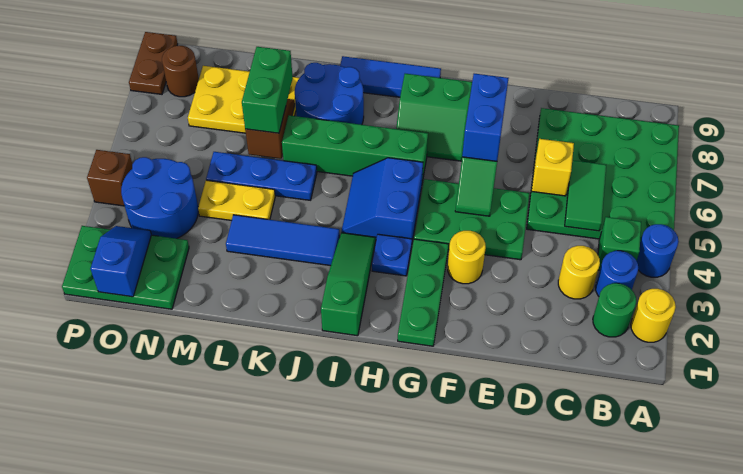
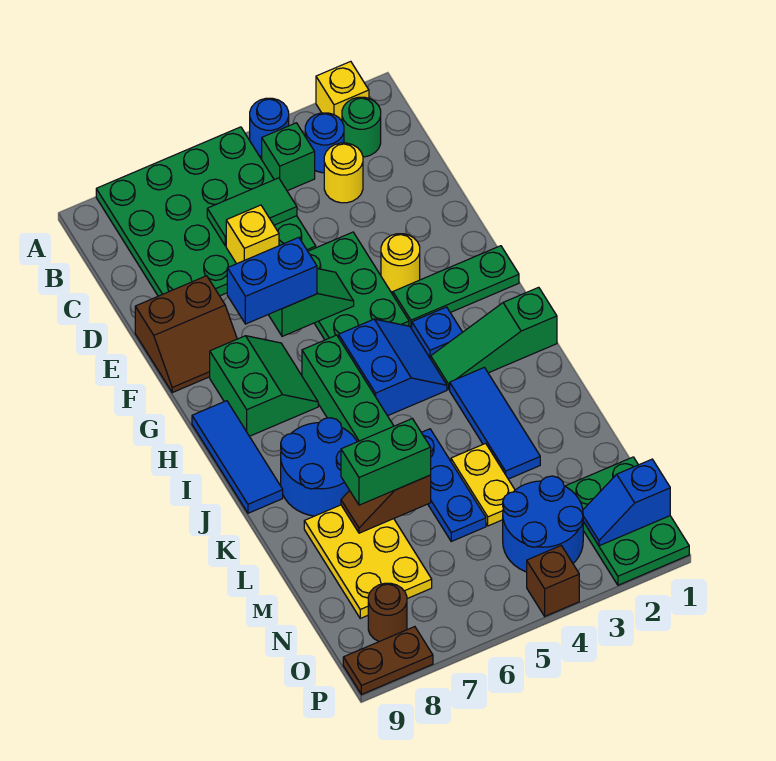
yellow round brick A2 level 1 -> yellow brick A2 level 1
none -> brown slope E8:F9 level 1 top E
blue slope H4:I5 level 1 top H -> blue slope H4:I5 level 1 top 5

